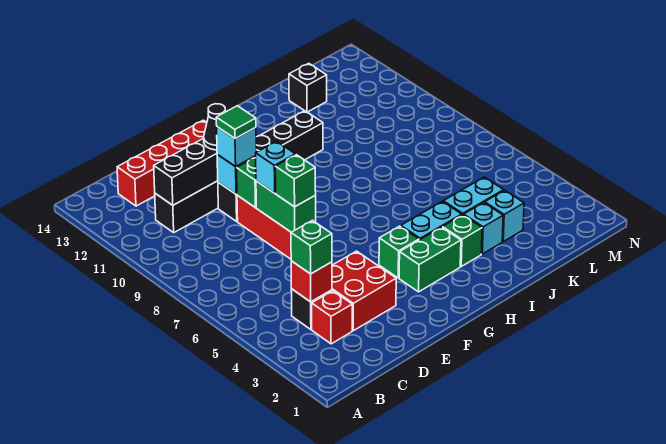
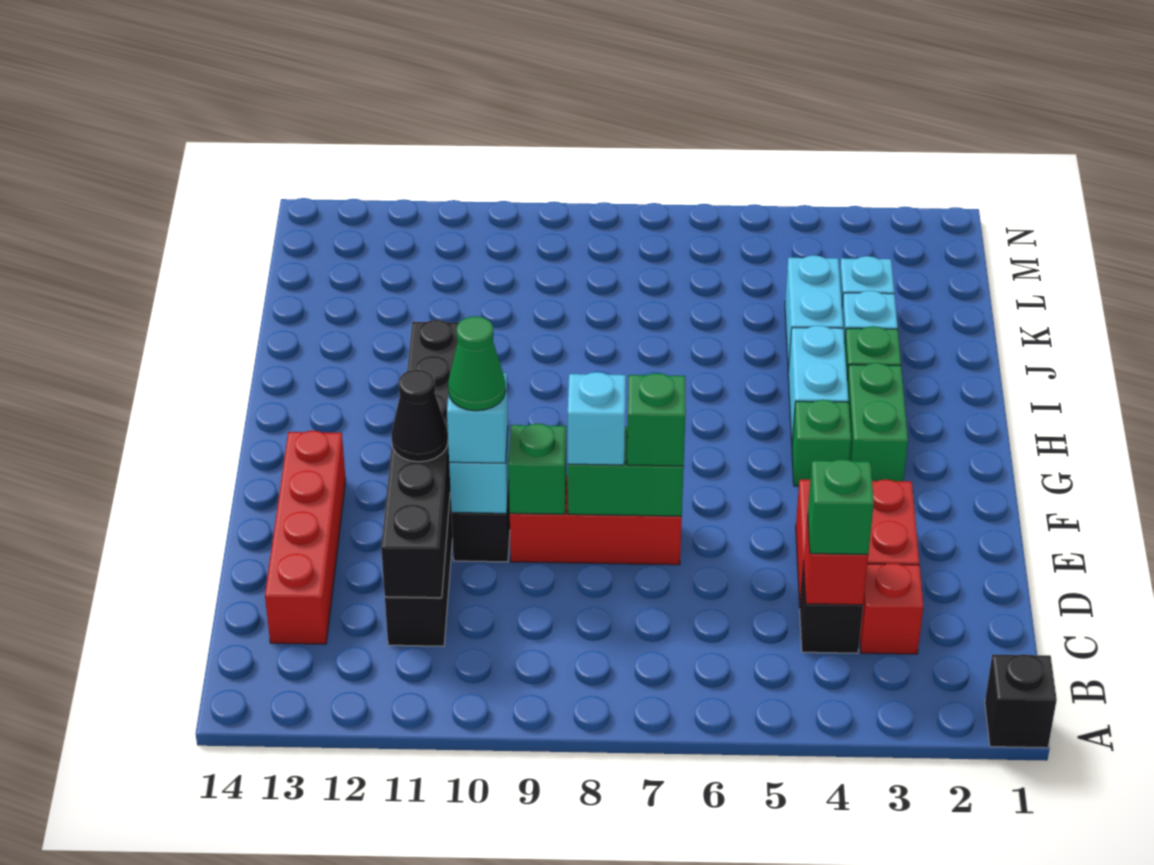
green tile E10 level 4 -> green cone E10 level 4
black brick K13 level 1 -> black brick A1 level 1

